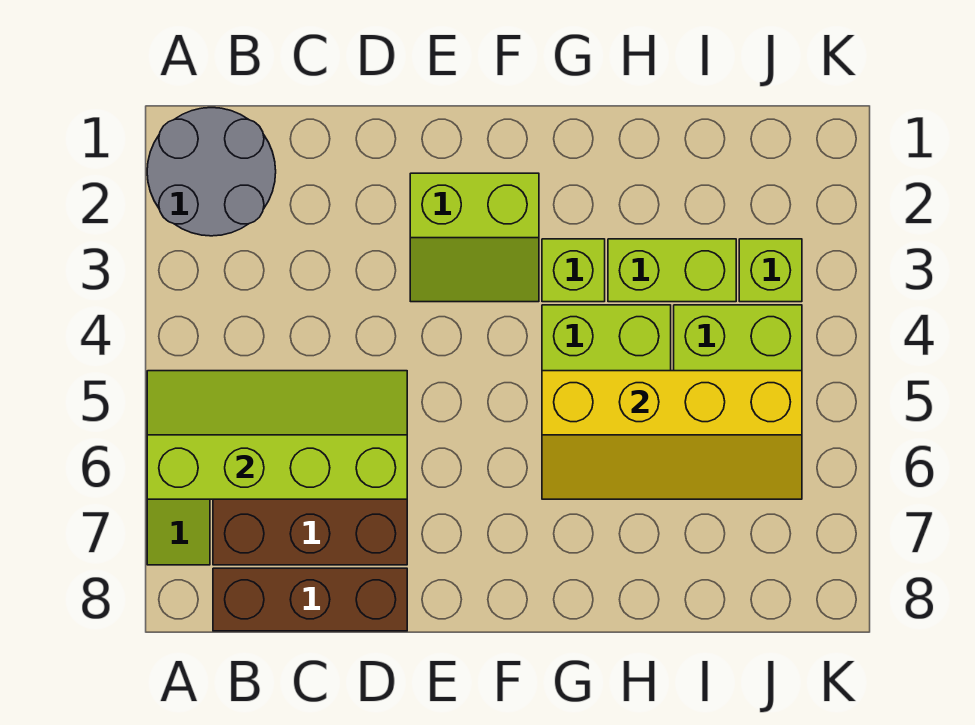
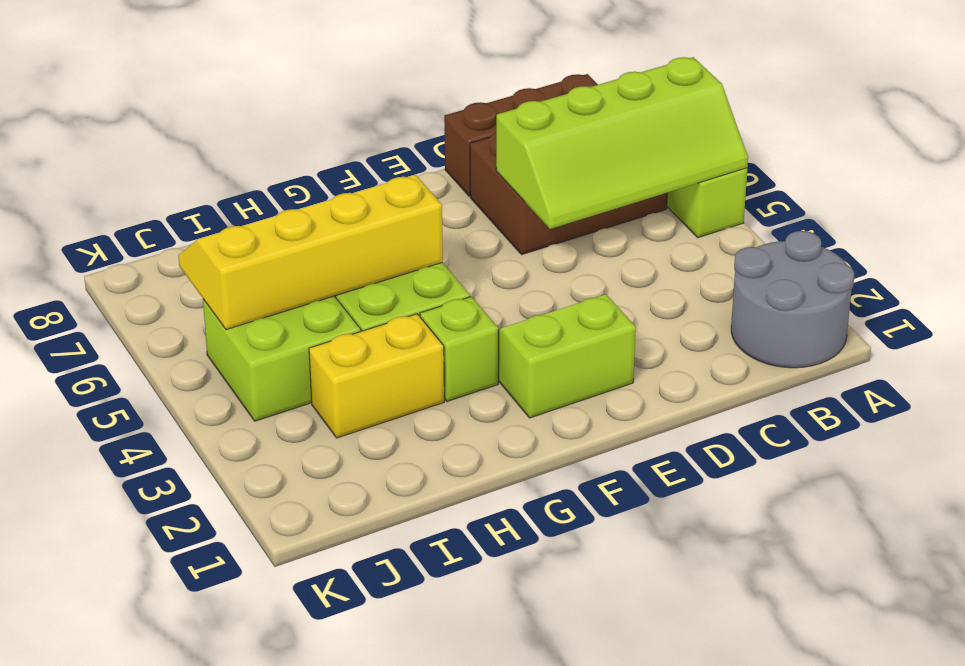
lime brick H3:I3 level 1 -> yellow brick H3:I3 level 1
lime brick J3 level 1 -> none

